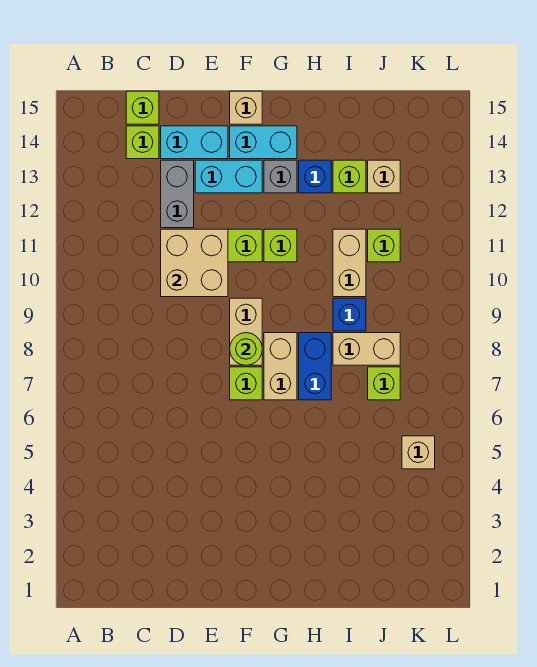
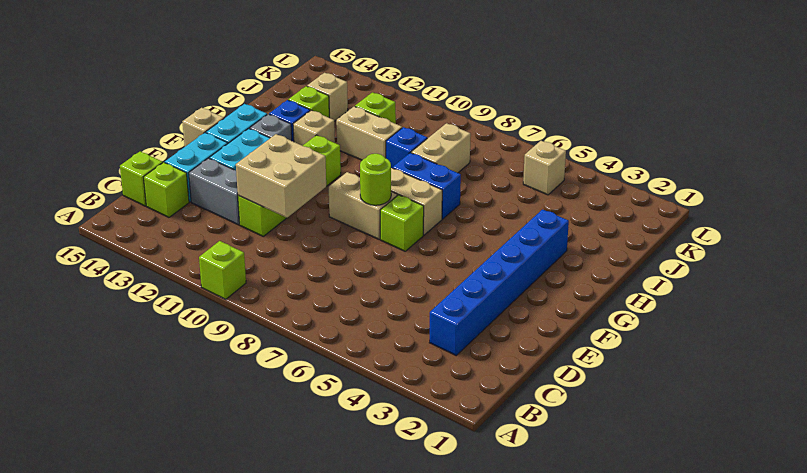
none -> blue brick C3:H3 level 1
none -> tan brick H12 level 1
lime brick J7 level 1 -> lime brick A10 level 1

